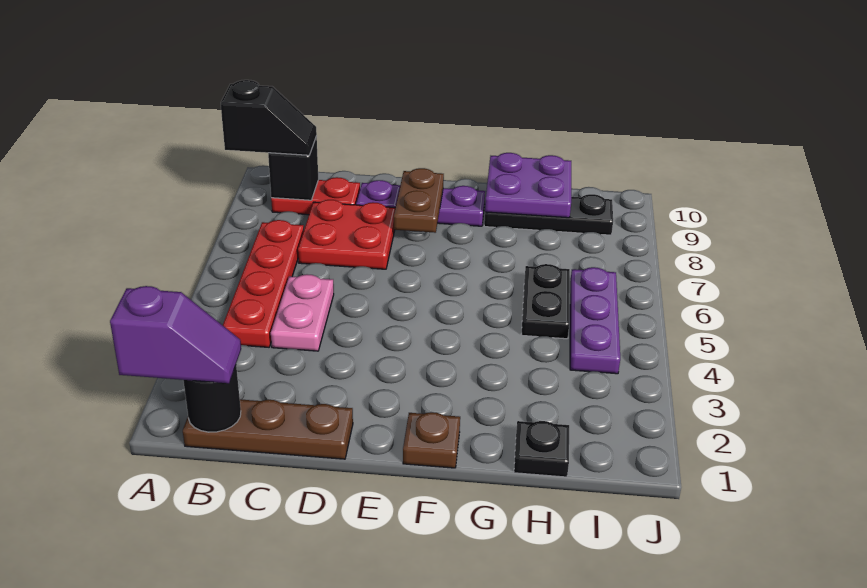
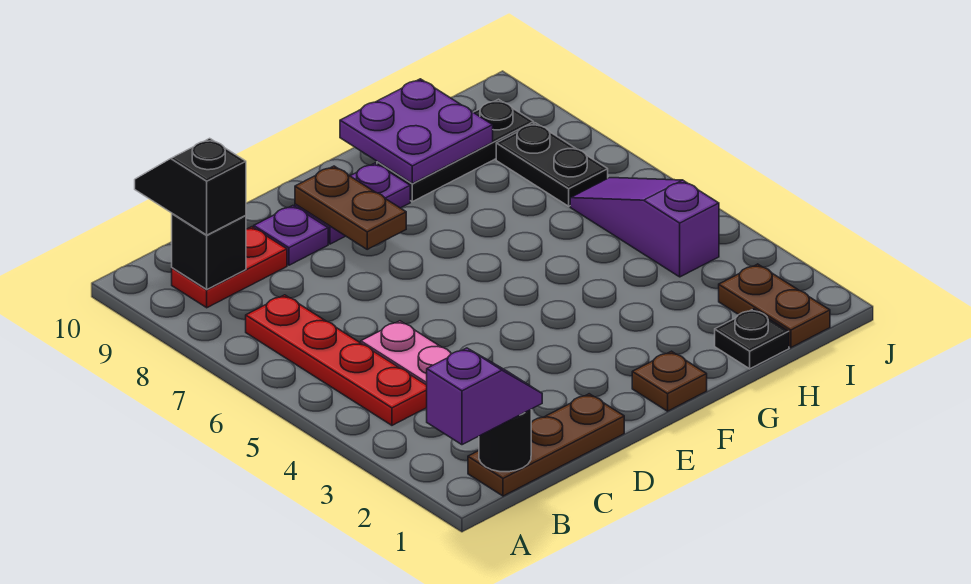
black slope A9:B9 level 3 top A -> black slope B9:B10 level 3 top 9
red plate C7:D8 level 1 -> none
black plate H5:H6 level 1 -> black plate I7:I8 level 1
none -> brown plate I1:I2 level 1
purple plate I4:I6 level 1 -> purple slope I4:I6 level 1 top 4

